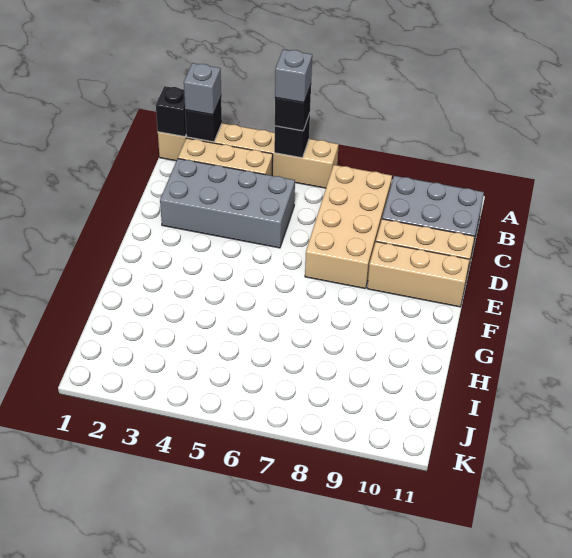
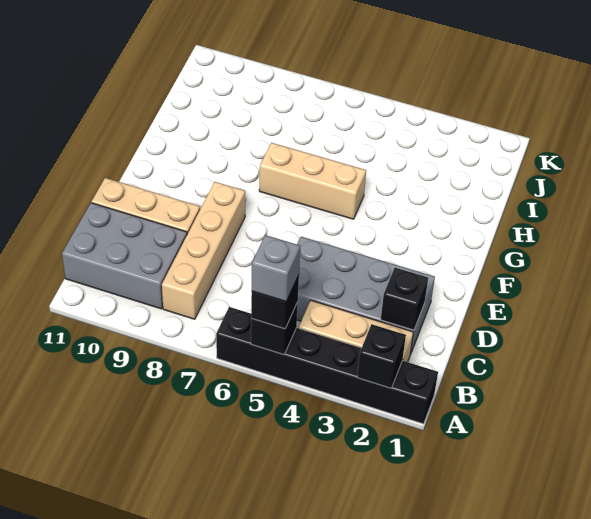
tan brick A1:A6 level 1 -> black brick A1:A6 level 1
black brick A1 level 2 -> black brick C2 level 2
grey brick A2 level 3 -> none
tan brick B7:E8 level 1 -> tan brick B8:E8 level 1
tan brick E9:E11 level 1 -> tan brick G5:G7 level 1

